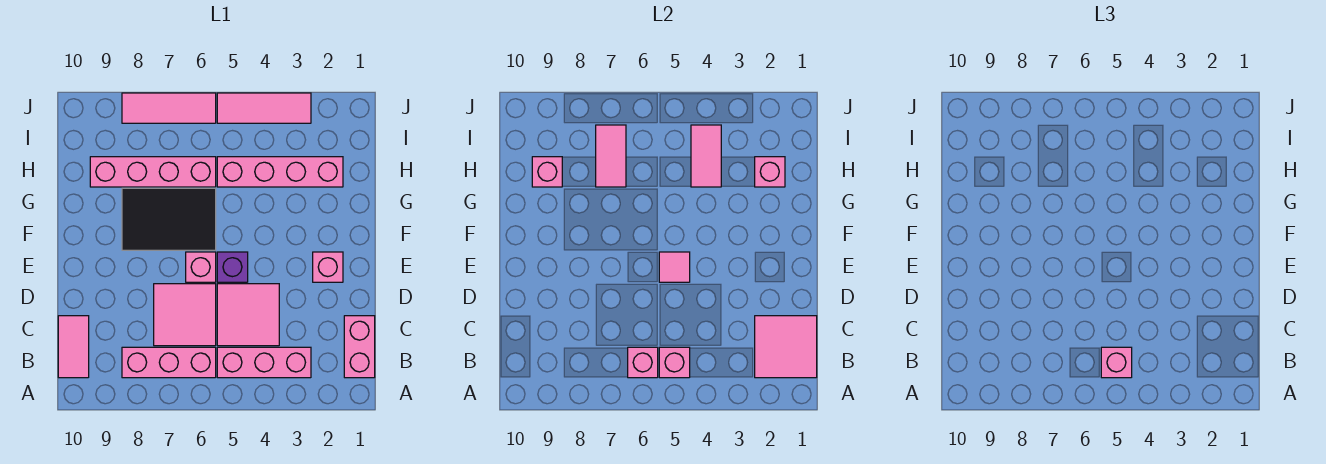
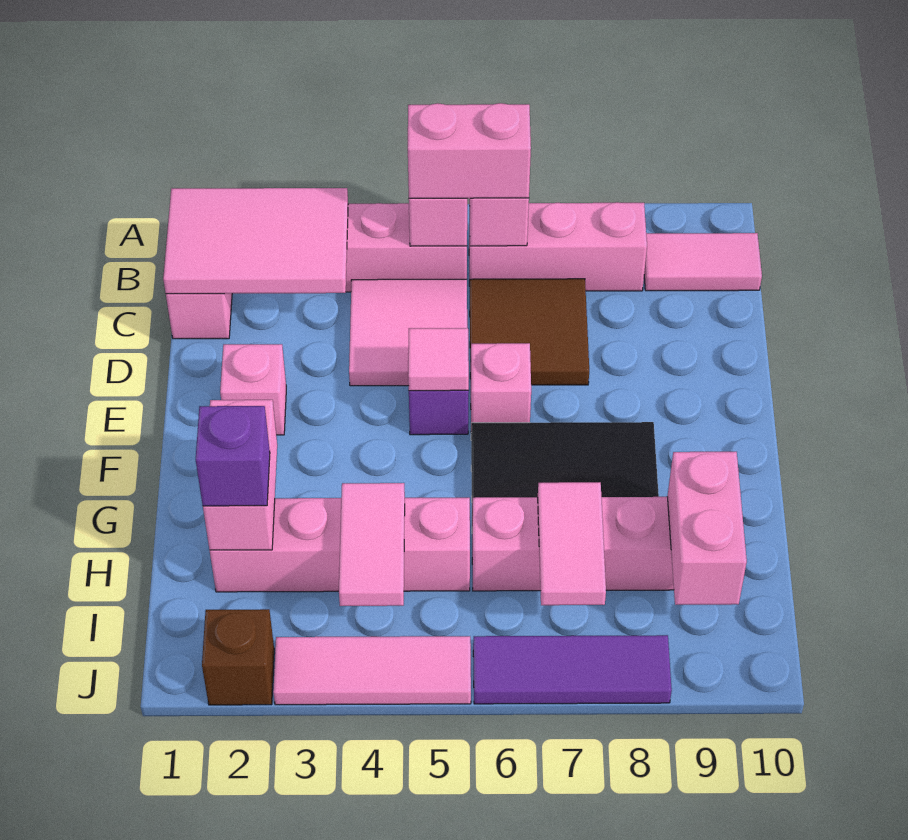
pink tile B1:C2 level 2 -> pink tile B1:C3 level 2
pink brick B5 level 3 -> pink brick B5:B6 level 3
pink tile B10:C10 level 1 -> pink tile B9:B10 level 1
pink tile C6:D7 level 1 -> brown tile C6:D7 level 1
pink brick H2 level 2 -> pink brick G2:H2 level 2
none -> purple brick H2 level 3
pink brick H9 level 2 -> pink brick H9:I9 level 2
none -> brown brick J2 level 1
pink tile J6:J8 level 1 -> purple tile J6:J8 level 1

